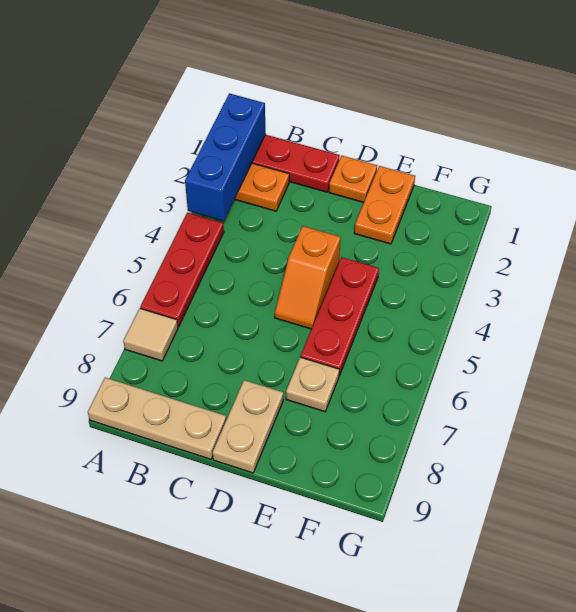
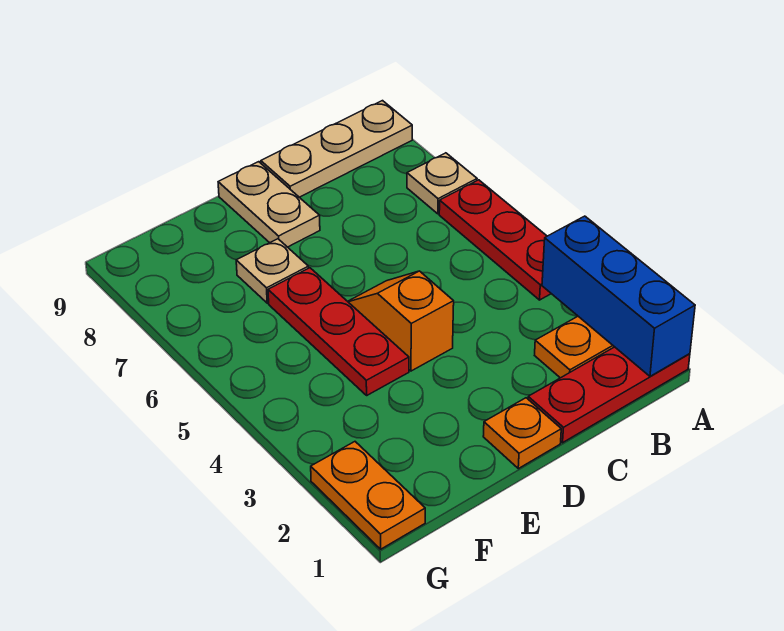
tan tile A7 level 1 -> tan plate A7 level 1
orange plate E1:E2 level 1 -> orange plate G1:G2 level 1

